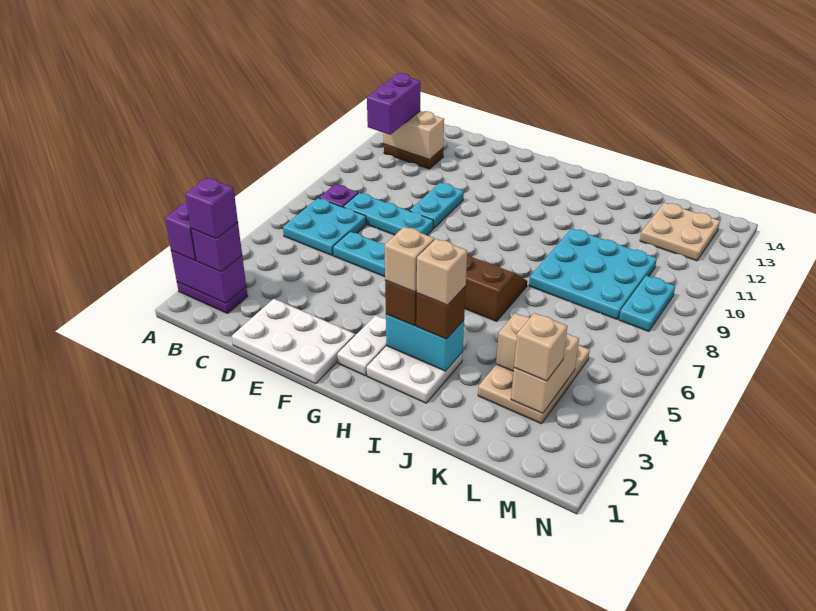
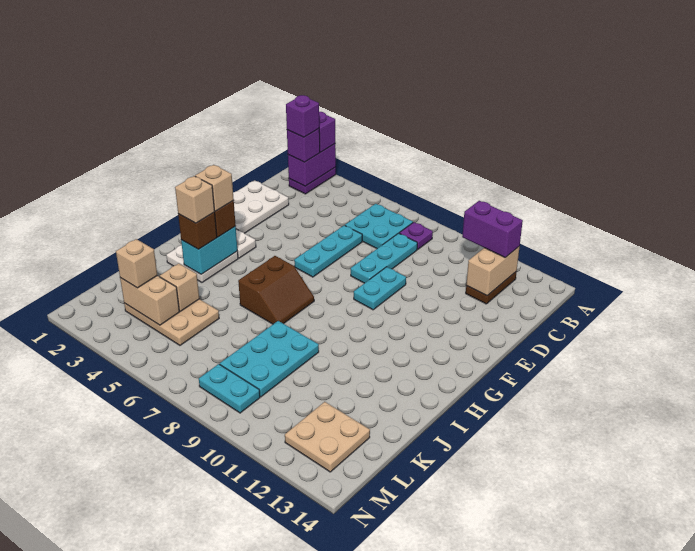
cyan plate E9:E10 level 1 -> cyan plate E9:F9 level 1
cyan plate J8:L10 level 1 -> cyan plate J8:L9 level 1

